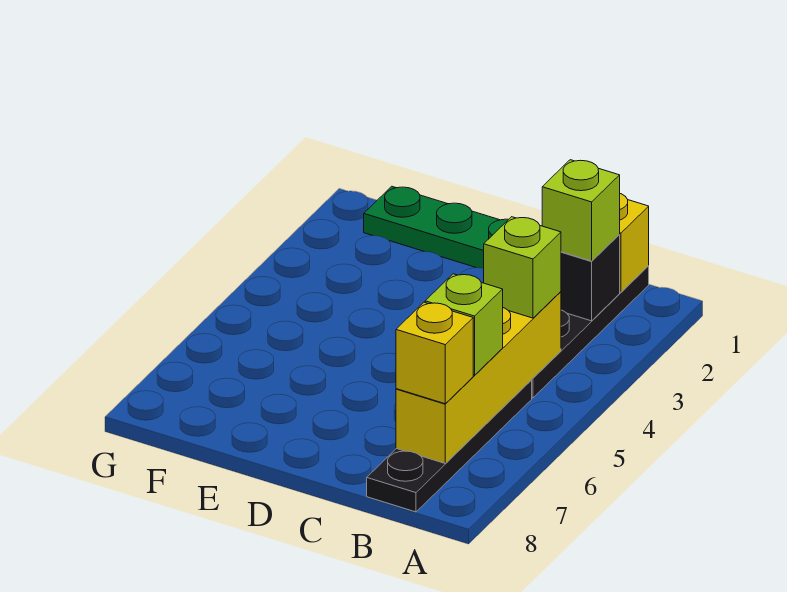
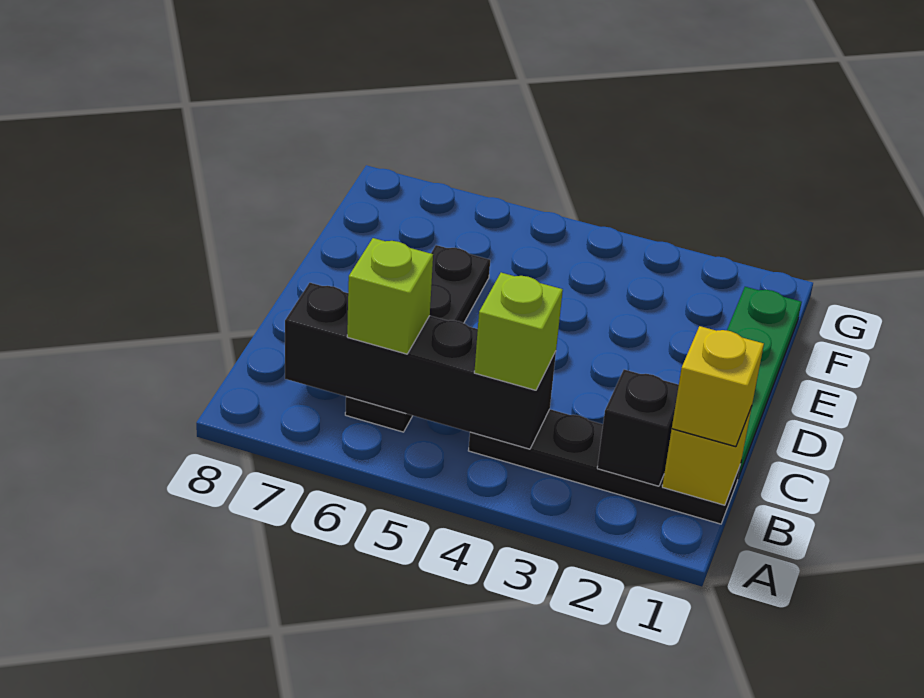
lime brick B2 level 3 -> none
yellow brick B4:B7 level 2 -> black brick B4:B7 level 2
black plate B5:B8 level 1 -> black plate B6:E6 level 1
yellow brick B7 level 3 -> yellow brick B1 level 3

